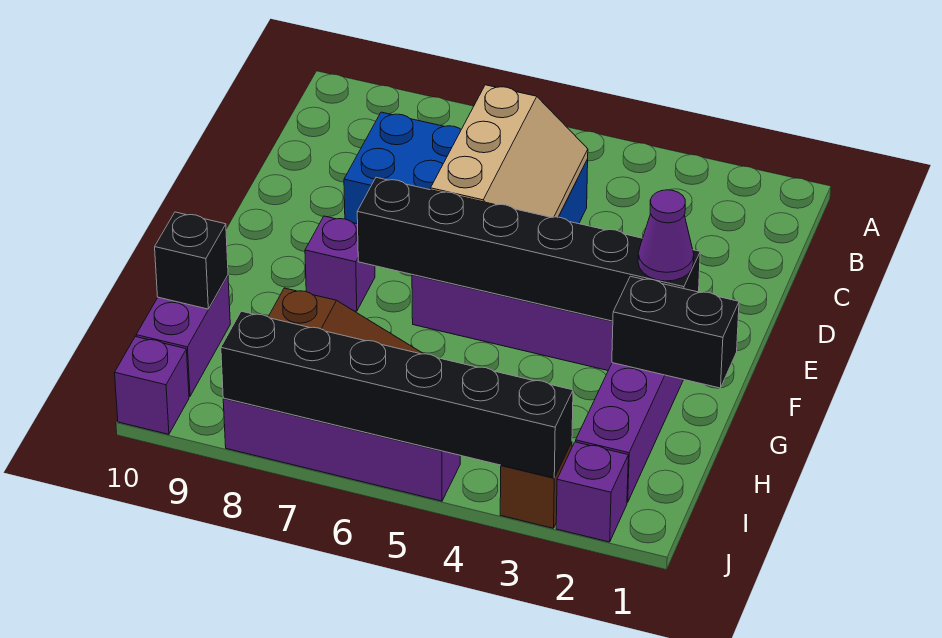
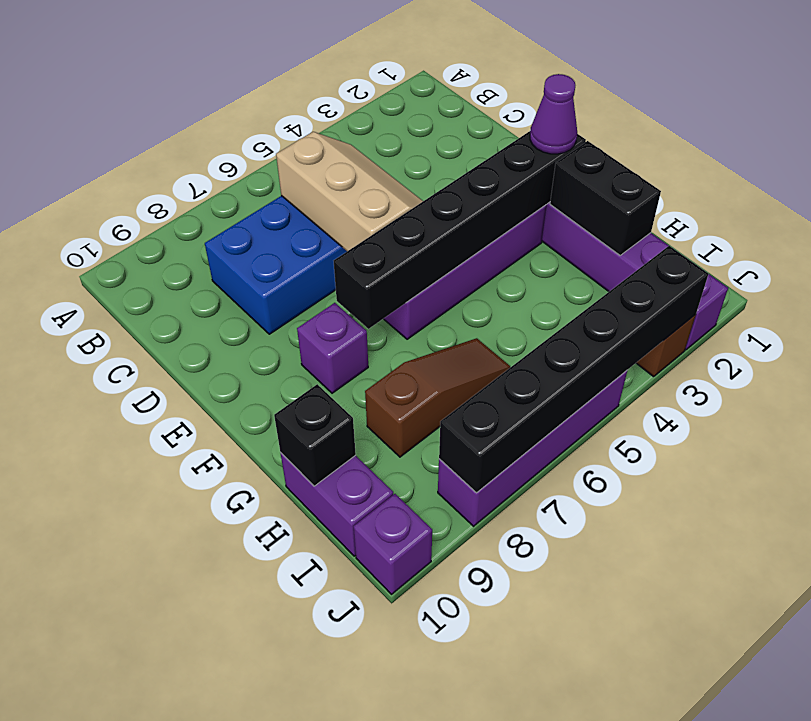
black brick G1:G2 level 2 -> black brick G2:H2 level 2

